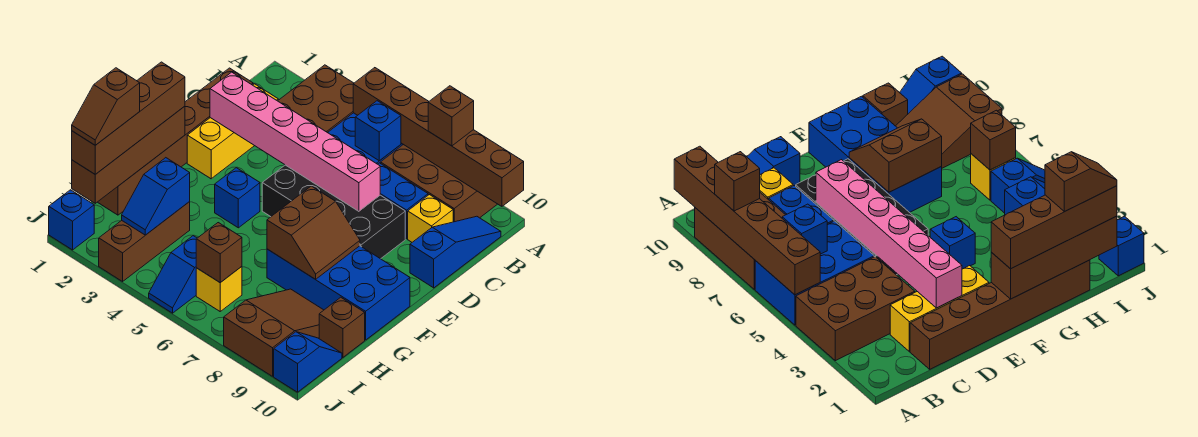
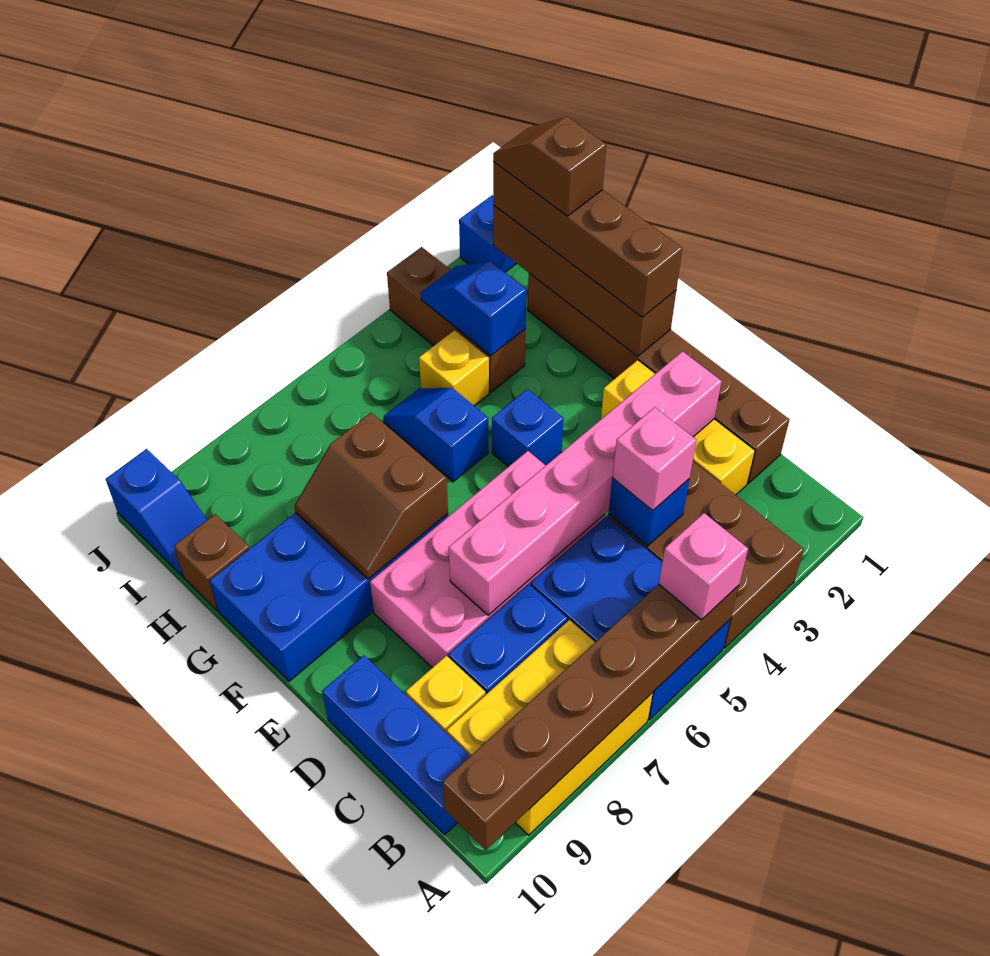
none -> pink brick A5 level 3
brown brick A7:B9 level 1 -> yellow brick A7:B9 level 1
brown brick A8 level 3 -> none
blue brick B6 level 2 -> blue brick C4 level 2
blue slope B10:D10 level 1 top D -> blue brick B10:D10 level 1
none -> pink brick C4 level 3
black brick D5:E8 level 1 -> pink brick D5:E8 level 1
brown slope H8:J9 level 1 top J -> none
blue slope I5:J5 level 1 top I -> blue slope G5:H5 level 1 top G
yellow brick I6 level 1 -> yellow brick H4 level 1
brown brick I6 level 2 -> none

